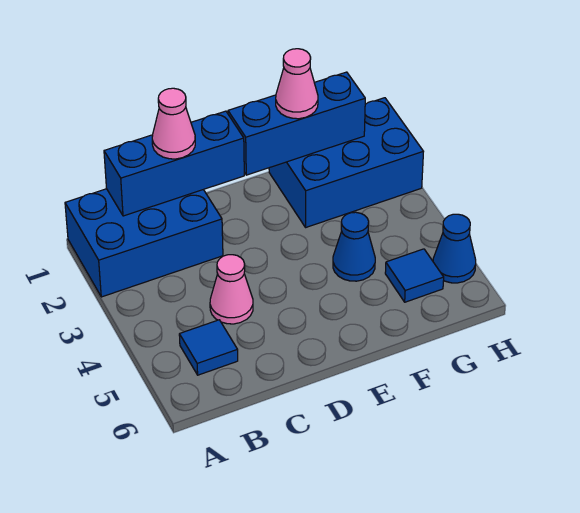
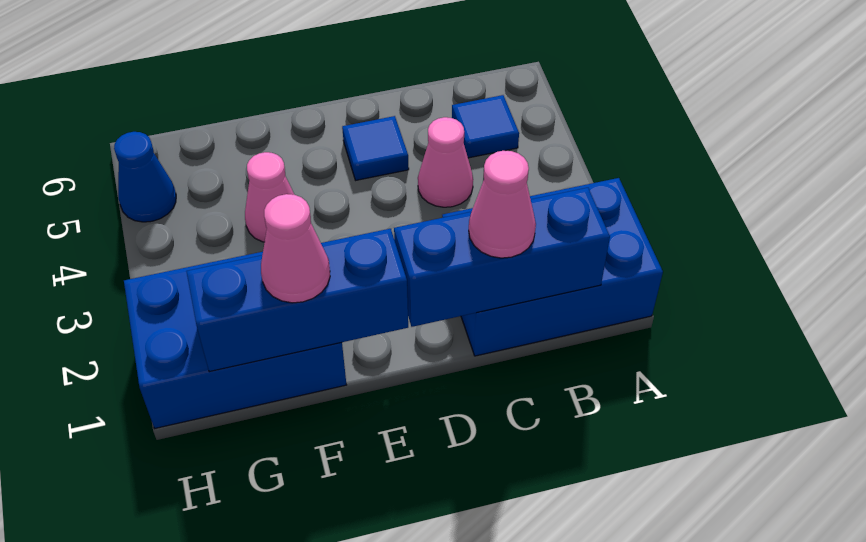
blue cone F4 level 1 -> pink cone F4 level 1
blue tile G5 level 1 -> blue tile D5 level 1

